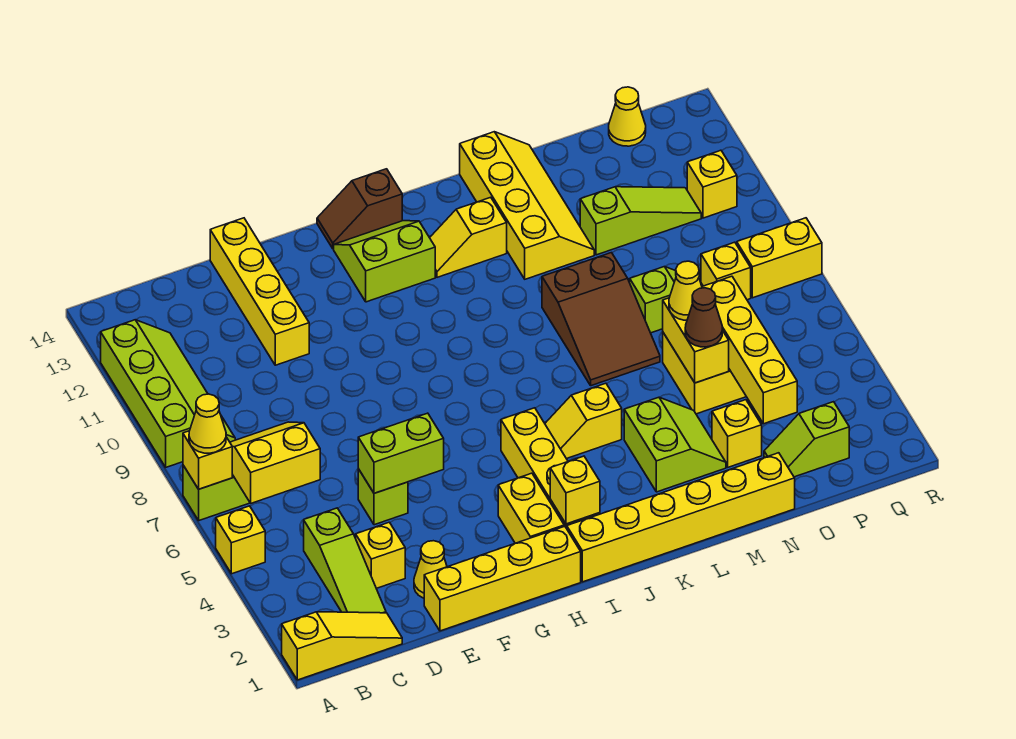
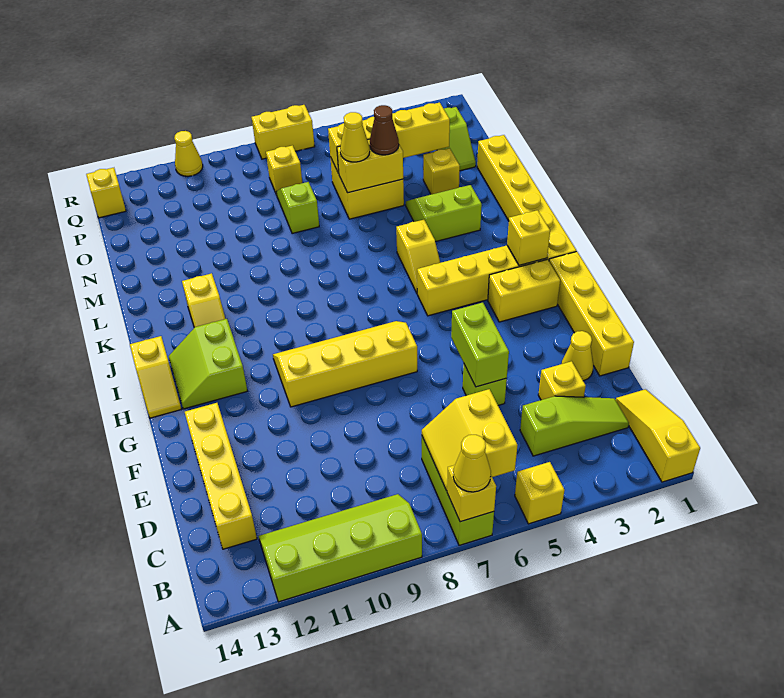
yellow brick E11:E14 level 1 -> yellow brick C13:F13 level 1
brown slope H14:I14 level 1 top I -> yellow slope H14:I14 level 1 top I
brown slope L7:M9 level 1 top 9 -> none
yellow slope L11:M14 level 1 top L -> yellow slope G7:H10 level 1 top G
lime slope N11:P11 level 1 top N -> none
yellow cone P14 level 1 -> yellow cone R11 level 1
yellow brick Q8:R8 level 1 -> yellow brick R7:R8 level 1
yellow brick Q11 level 1 -> yellow brick Q14 level 1

